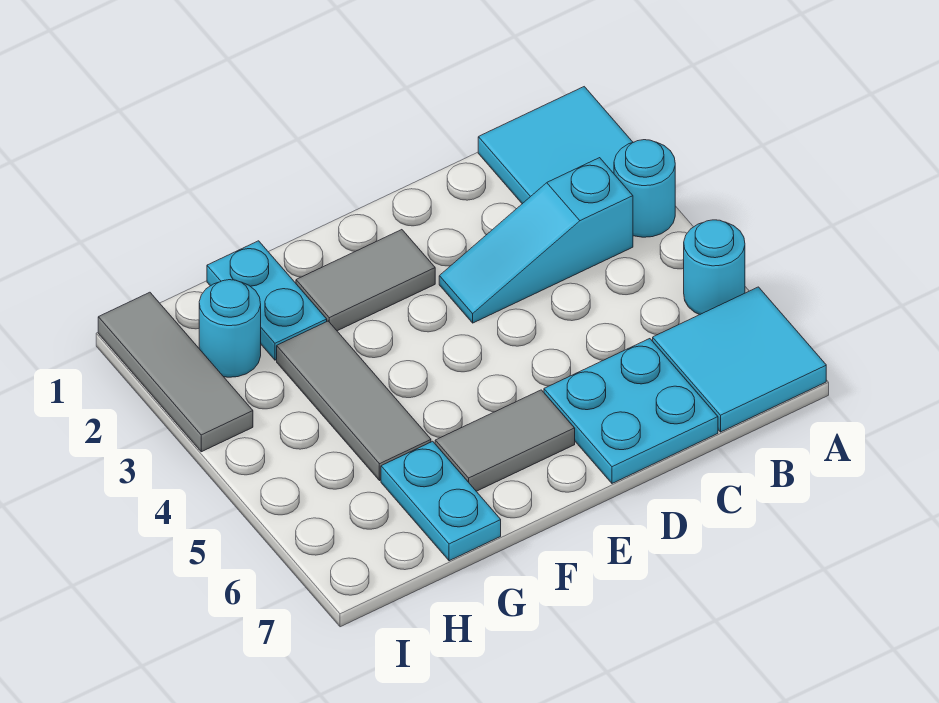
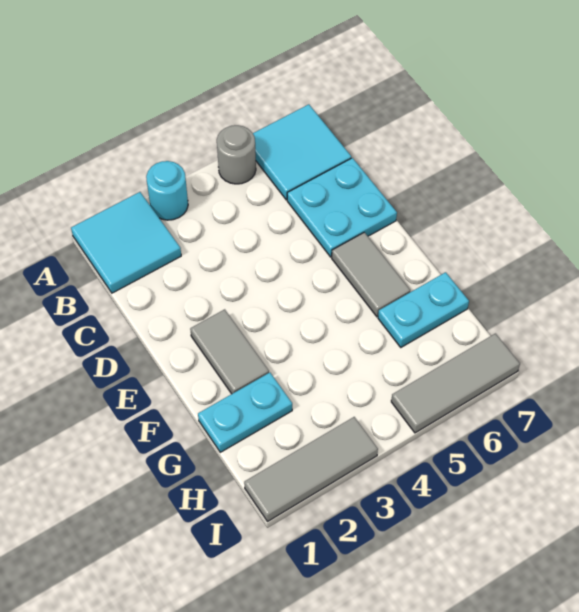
cyan round brick A5 level 1 -> grey round brick A5 level 1
cyan slope B3:D3 level 1 top B -> none
grey tile G3:G5 level 1 -> grey tile I5:I7 level 1
cyan round brick H2 level 1 -> none

